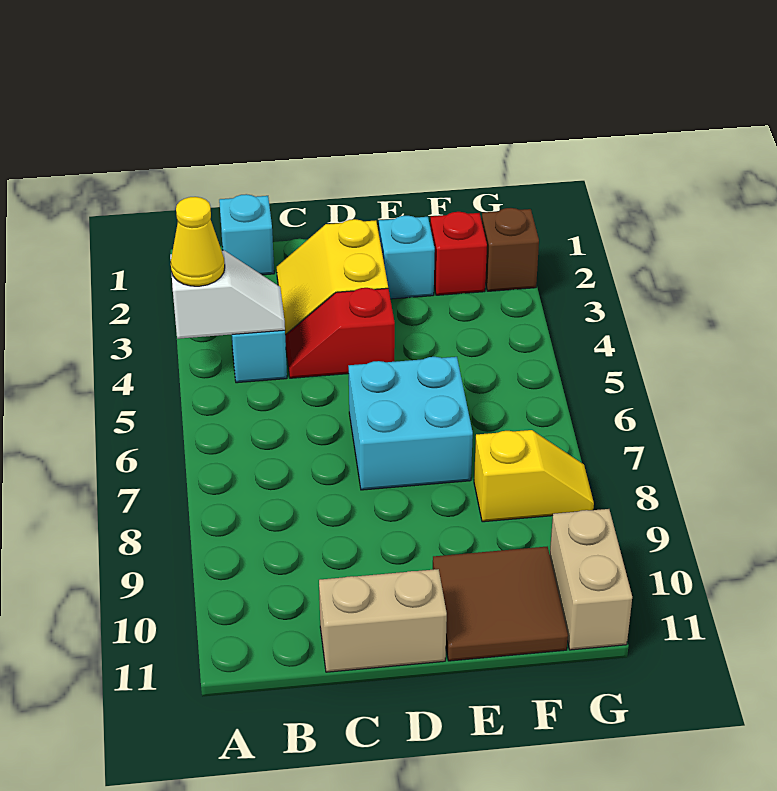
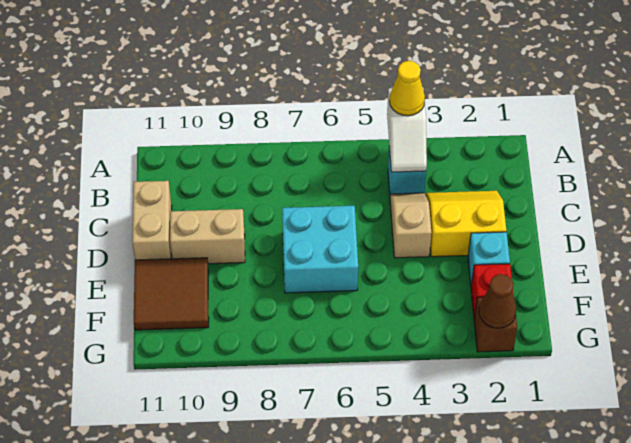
cyan brick B1 level 1 -> none
red slope C4:D4 level 1 top D -> tan slope C4:D4 level 1 top D
yellow slope F8:G8 level 1 top F -> none
none -> brown cone G2 level 2
tan brick G10:G11 level 1 -> tan brick D9:D10 level 1

